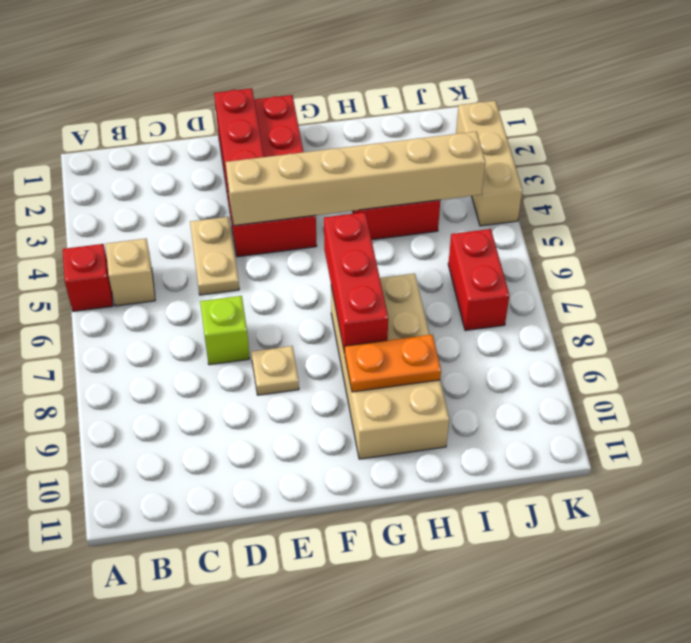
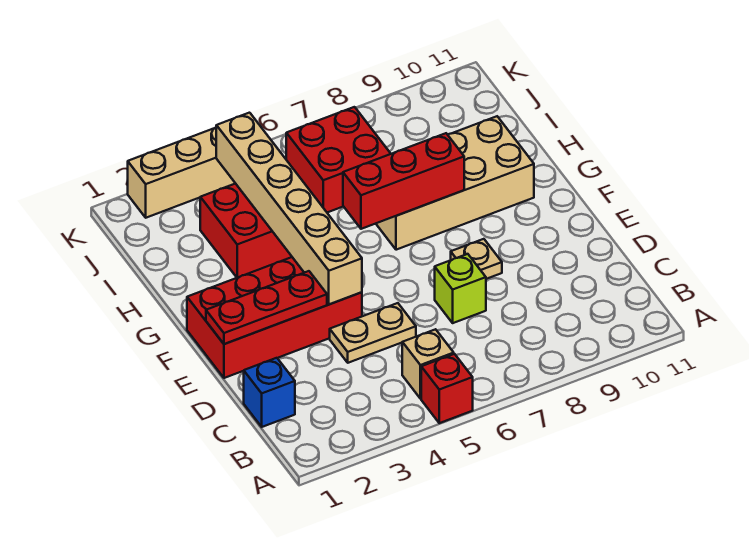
none -> blue brick C1 level 1
orange plate G9:H9 level 2 -> none
red brick J6:J7 level 1 -> red brick I6:J7 level 1

